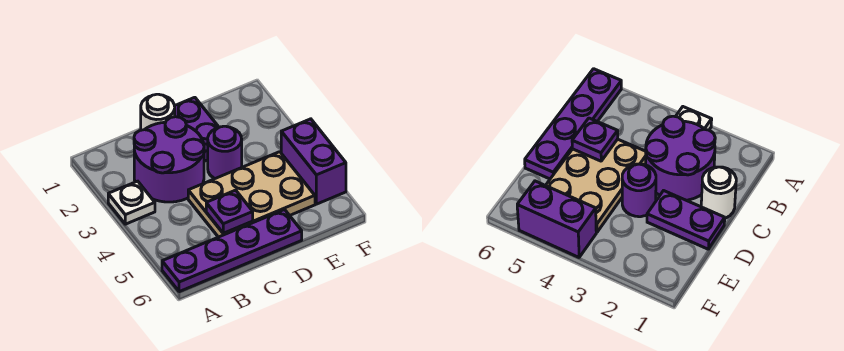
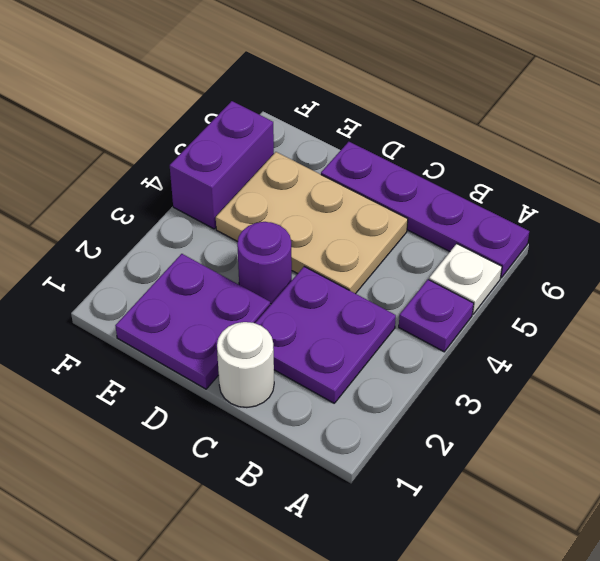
white plate A3 level 1 -> white plate A5 level 1
purple round brick B2:C3 level 1 -> purple plate B2:C3 level 1
purple plate C5 level 2 -> purple plate A4 level 1
purple plate D1:D2 level 1 -> purple plate D1:E2 level 1

